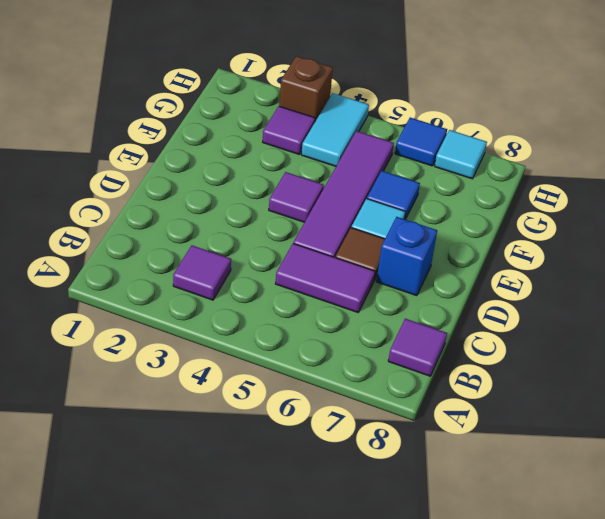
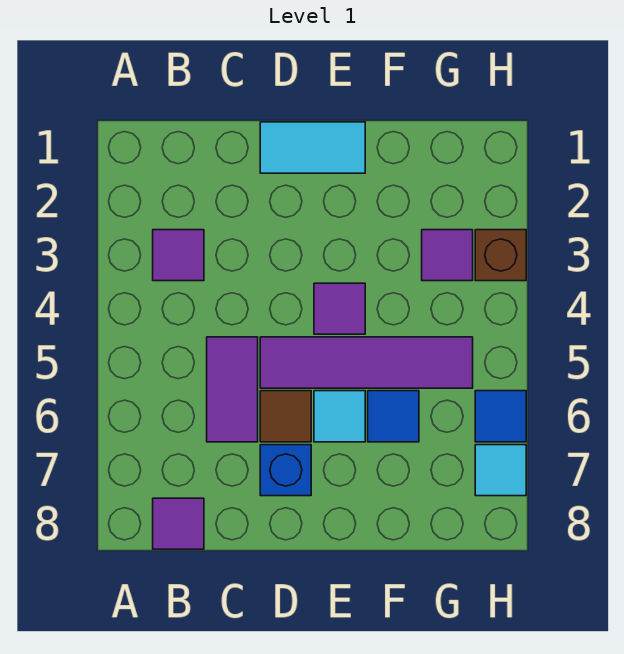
cyan tile G4:H4 level 1 -> cyan tile D1:E1 level 1

